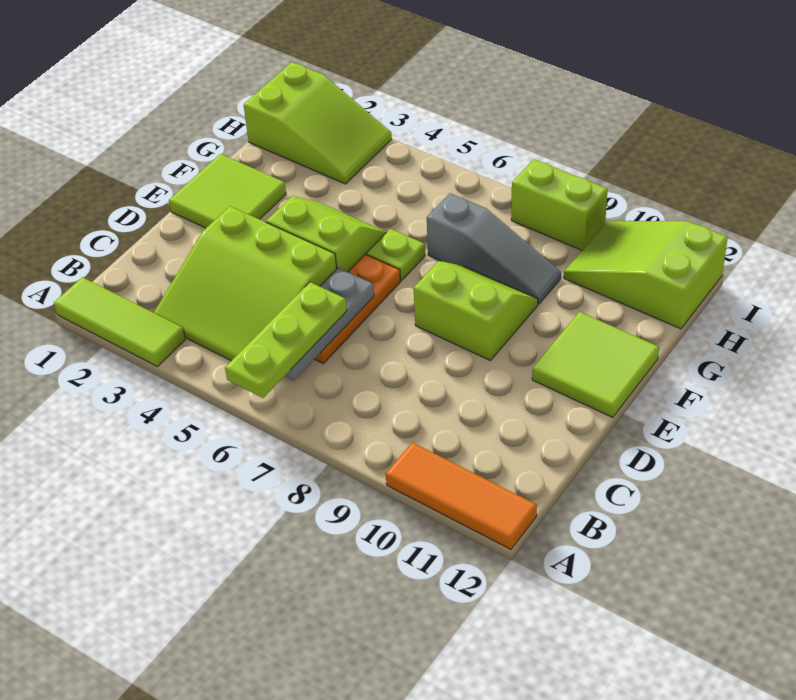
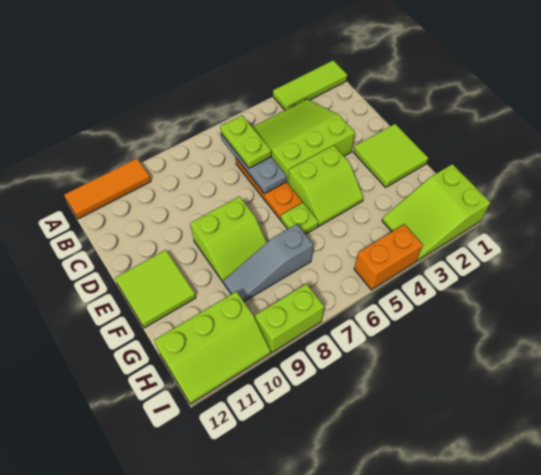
lime plate A6:C6 level 3 -> lime plate B6:C6 level 3
lime slope H10:I12 level 1 top 12 -> lime slope H10:I12 level 1 top H
none -> orange brick I4:I5 level 1

